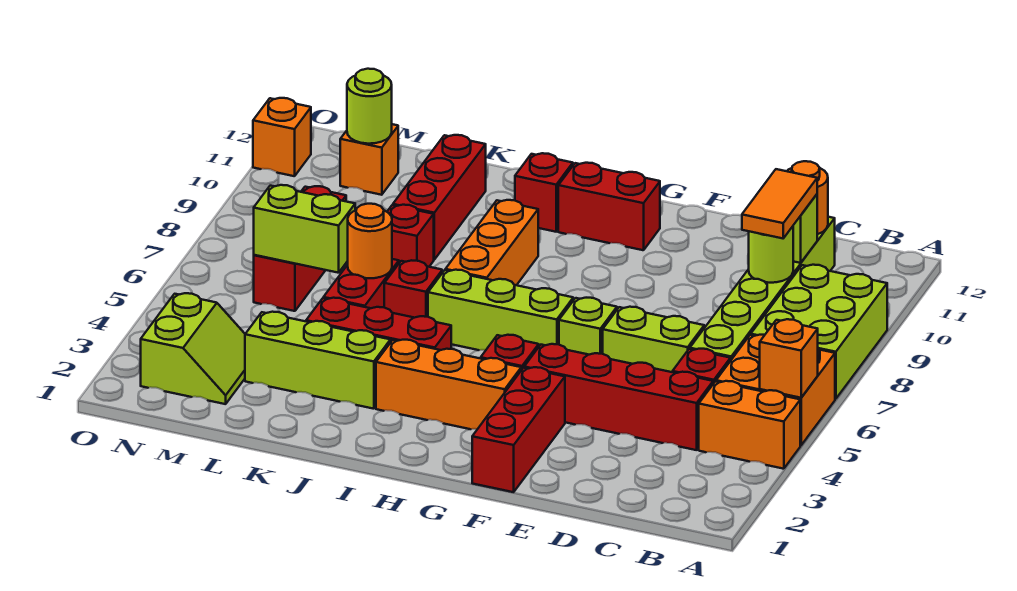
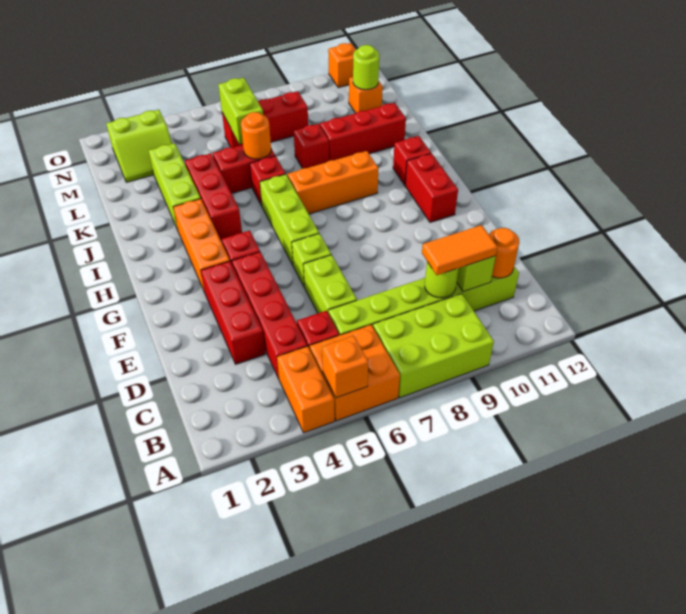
red brick F1:F3 level 1 -> red brick D3:F3 level 1

